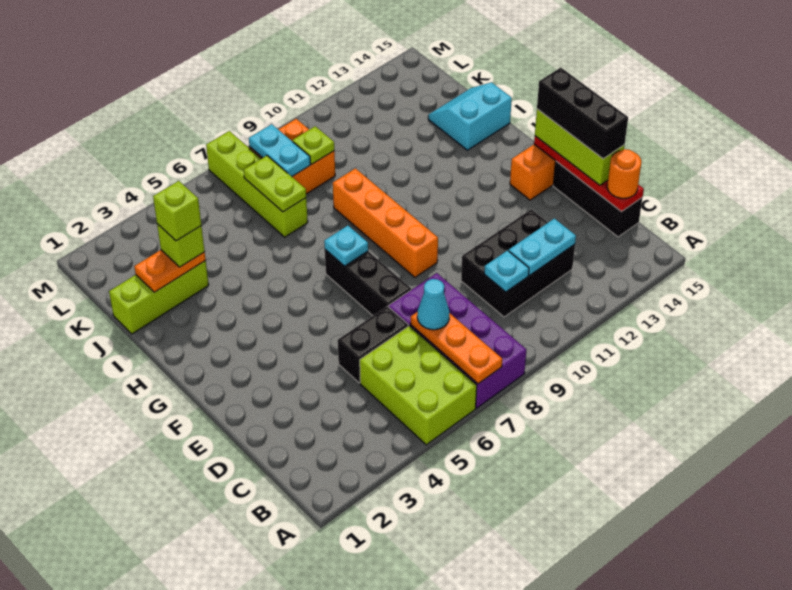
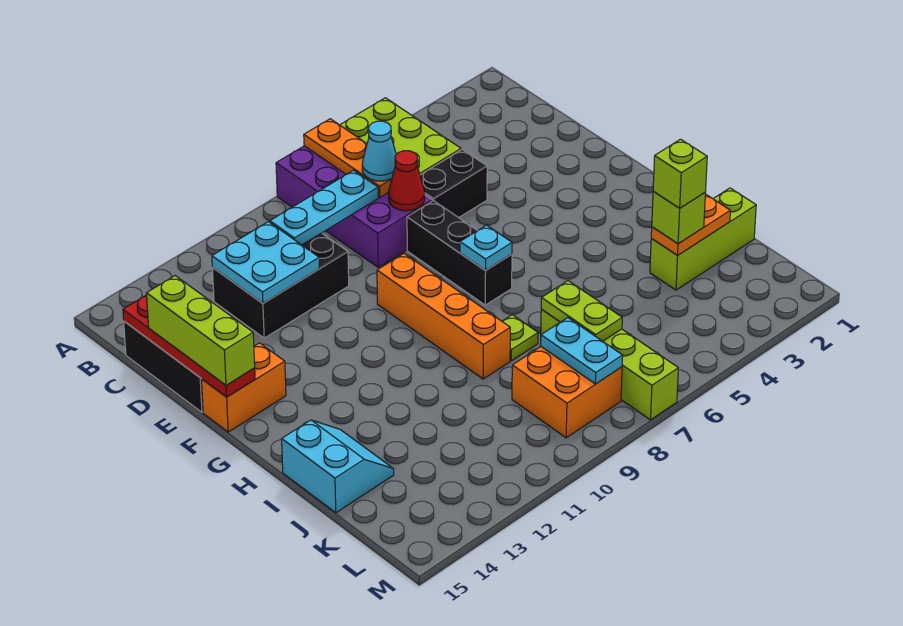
cyan plate C10 level 2 -> cyan plate C8:C10 level 2
cyan plate C11:C12 level 2 -> cyan plate C11:D12 level 2
orange round brick C15 level 3 -> none
none -> red cone D7 level 2
black brick D15:F15 level 4 -> none
cyan slope I14:J15 level 1 top I -> cyan slope I14:J15 level 1 top 15
lime plate K9 level 2 -> lime plate I8 level 1

